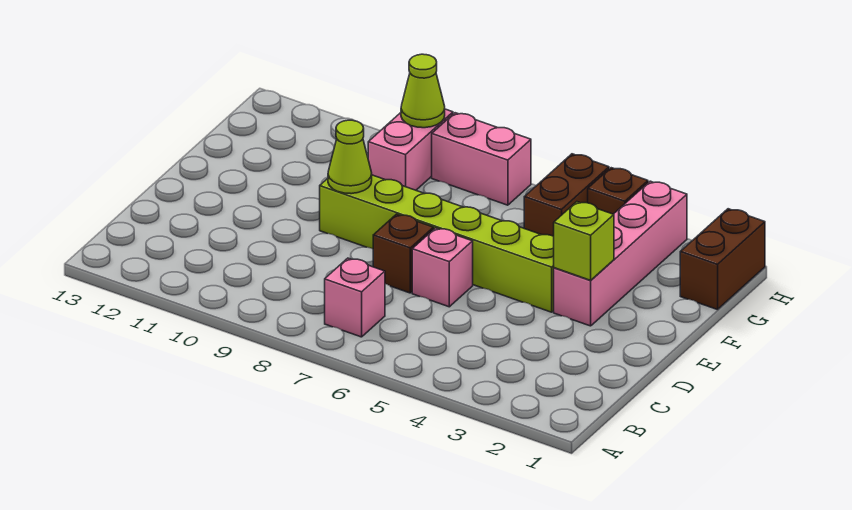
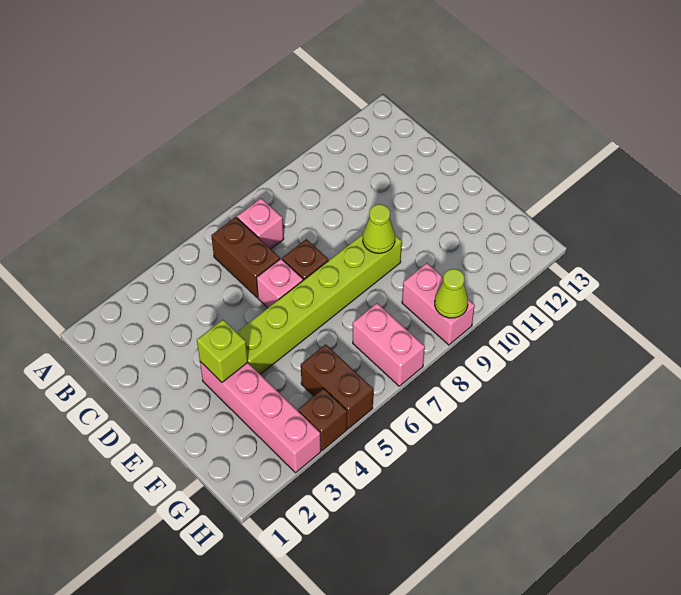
brown brick G1:H1 level 1 -> brown brick B6:C6 level 1
pink brick H7:H8 level 1 -> pink brick G7:H7 level 1

